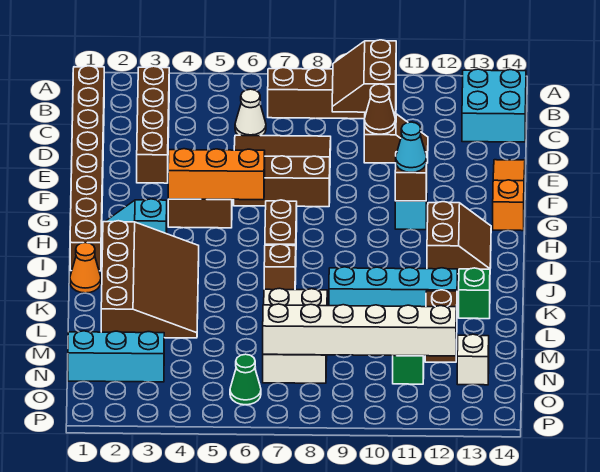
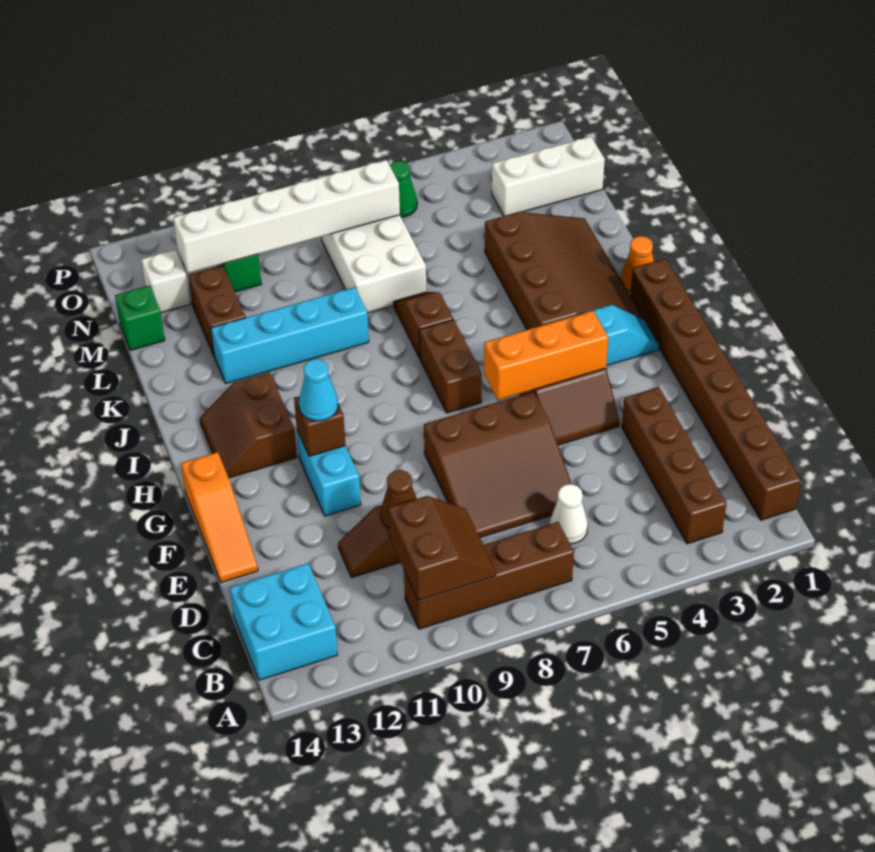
brown slope I2:L4 level 1 top 2 -> brown slope I2:L4 level 1 top 4
green brick K13 level 1 -> green brick M14 level 1
cyan brick N1:N3 level 1 -> white brick N1:N3 level 1

